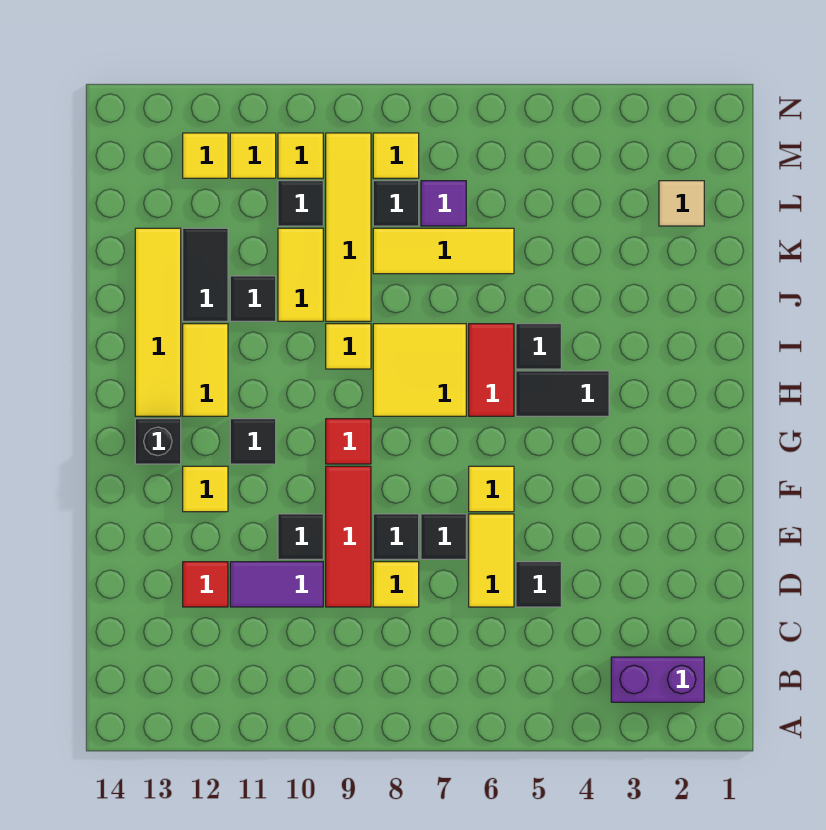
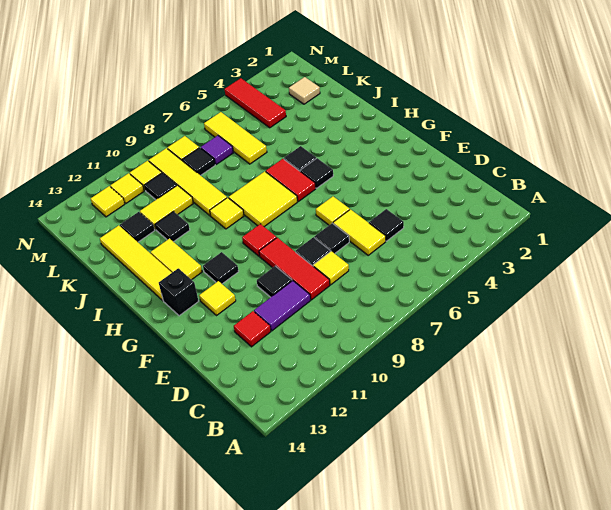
purple brick B2:B3 level 1 -> none
black tile H4:H5 level 1 -> black tile H5 level 1
yellow tile J10:K10 level 1 -> yellow tile K10:K11 level 1
black tile J12:K12 level 1 -> black tile K12 level 1
yellow tile K6:K8 level 1 -> yellow tile K6:M6 level 1
none -> red tile L4:N4 level 1

